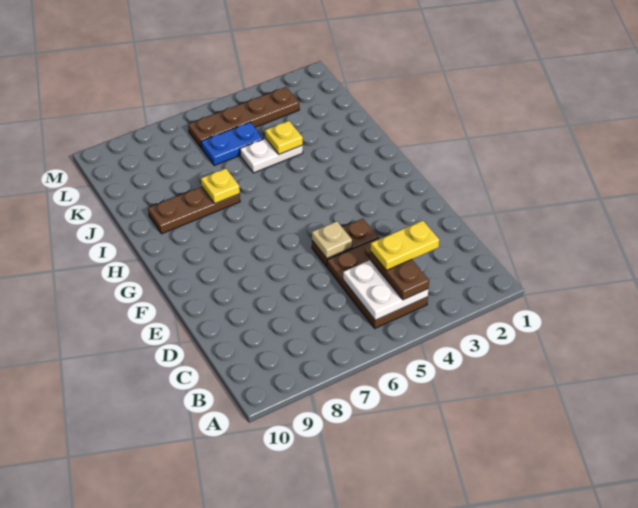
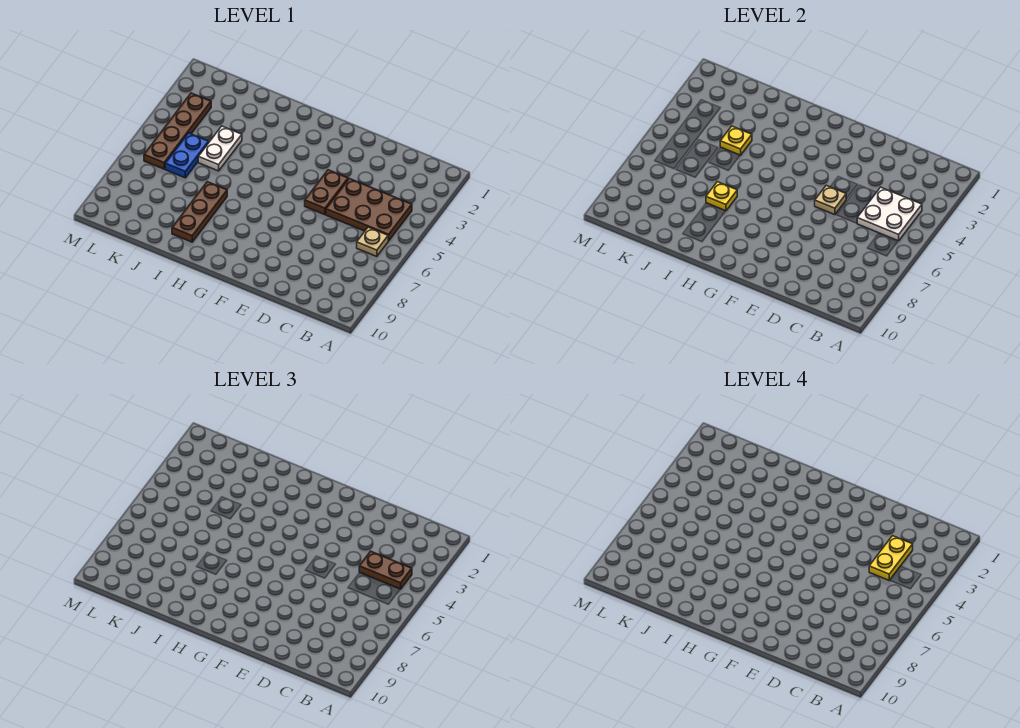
none -> tan plate B6 level 1

